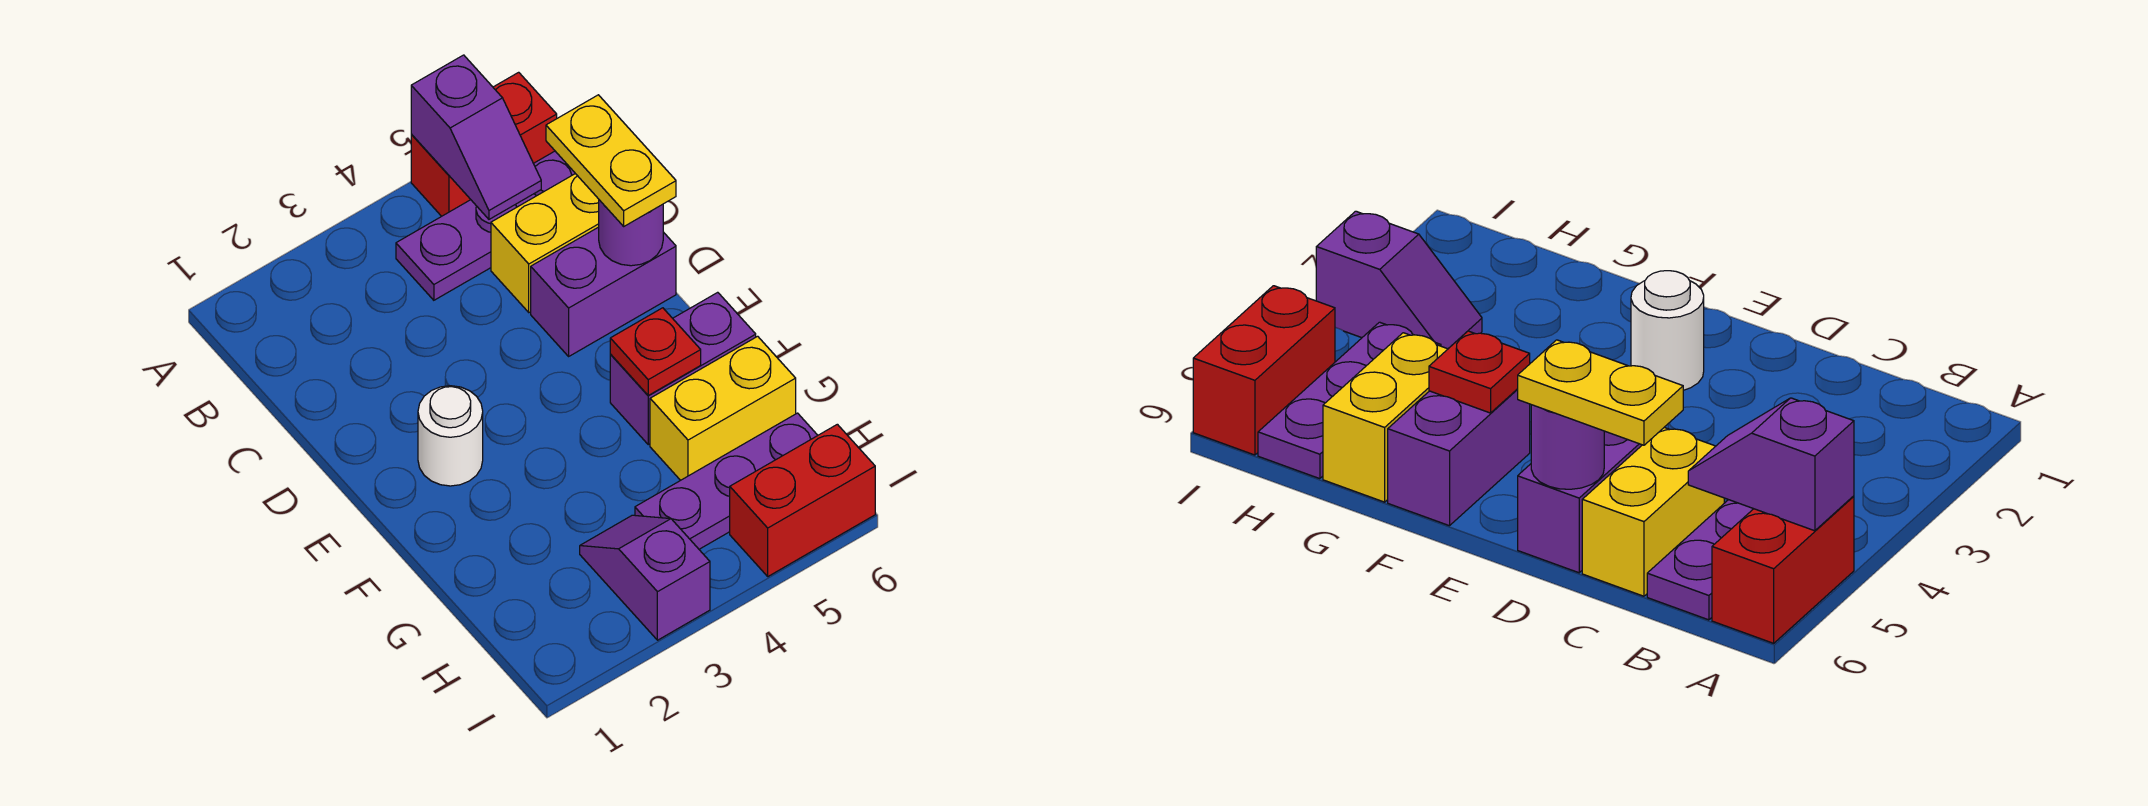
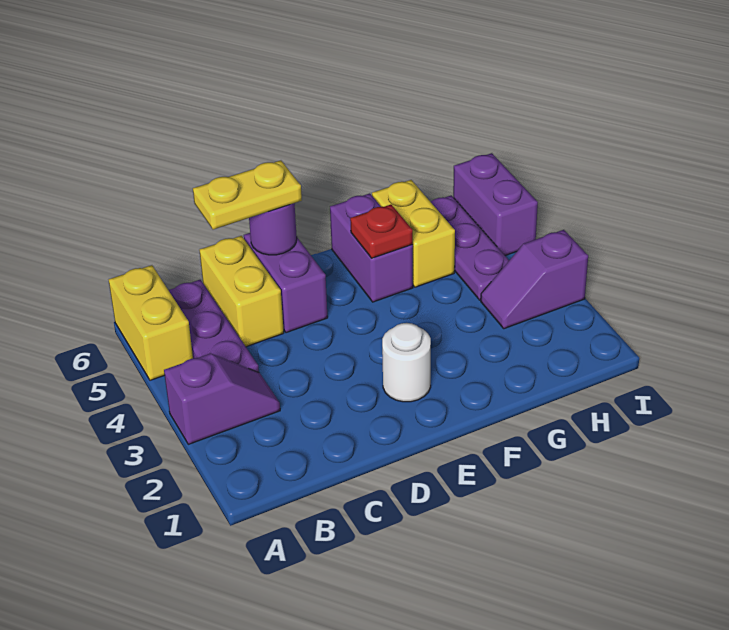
red brick A5:A6 level 1 -> yellow brick A5:A6 level 1
purple slope A5:B5 level 2 top A -> purple slope A3:B3 level 1 top A
red brick I5:I6 level 1 -> purple brick I5:I6 level 1

